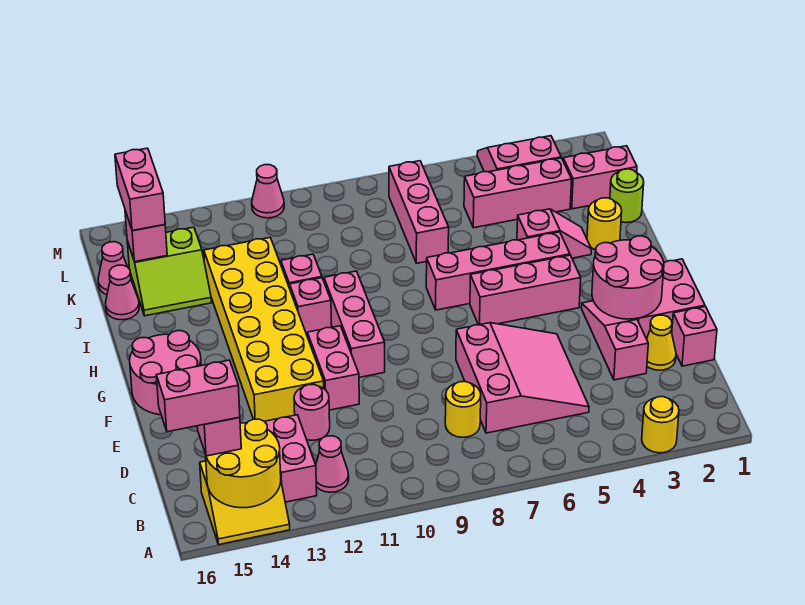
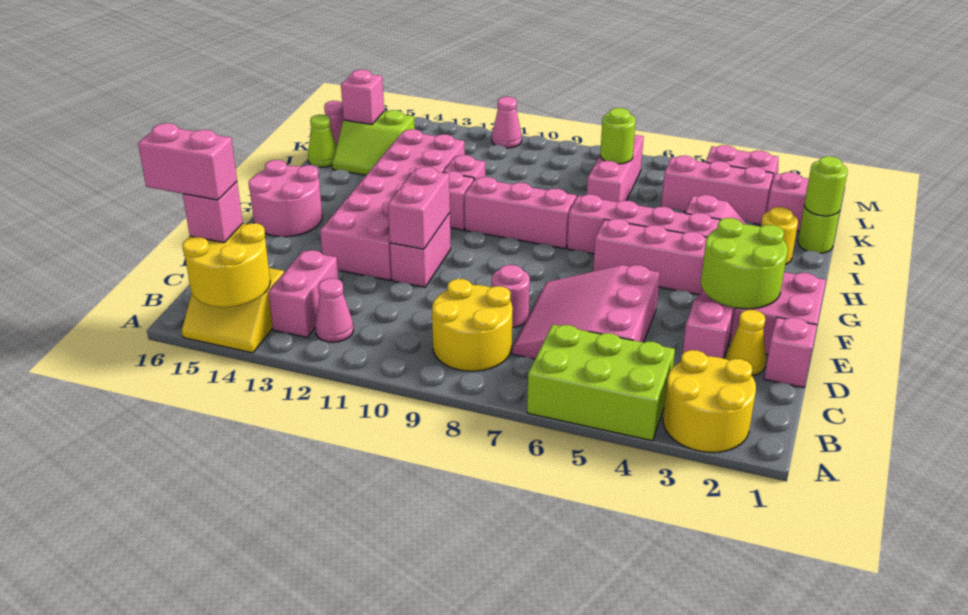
yellow round brick A3 level 1 -> yellow round brick A2:B3 level 1
none -> lime brick A4:B6 level 1
pink slope C5:E7 level 1 top 7 -> pink slope C5:E7 level 1 top 5
yellow round brick C8 level 1 -> yellow round brick B8:C9 level 1
pink round brick D12 level 1 -> pink round brick D8 level 1
pink round brick E2:F3 level 2 -> lime round brick E2:F3 level 2
yellow brick E12:J13 level 1 -> pink brick E12:J13 level 1
pink brick F10:H10 level 1 -> pink brick H8:H10 level 1
none -> lime round brick J1 level 2
pink cone J16 level 1 -> lime cone J16 level 1
none -> lime round brick K7 level 2
pink brick K15:L15 level 3 -> pink brick E11:F11 level 2

